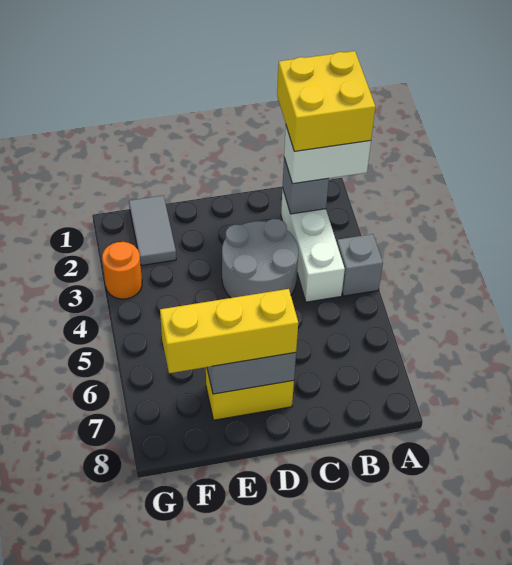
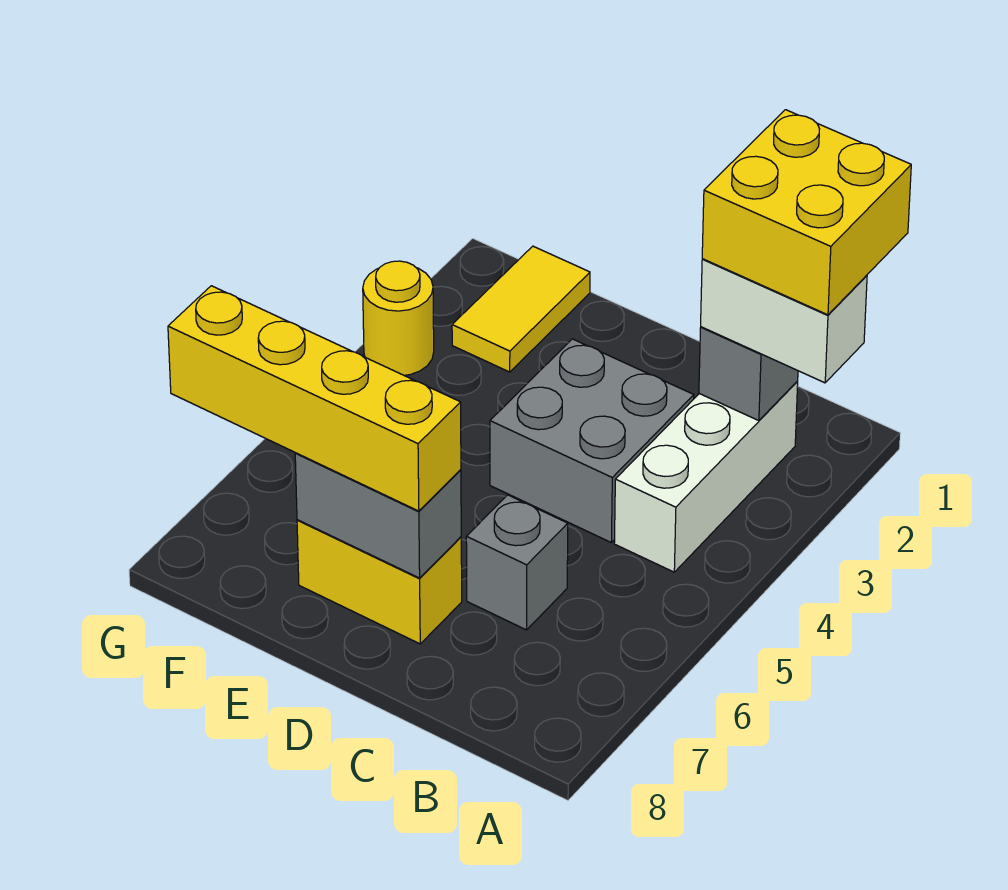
grey brick A4 level 1 -> grey brick C6 level 1
grey round brick C3:D4 level 1 -> grey brick C3:D4 level 1
yellow brick D7:F7 level 3 -> yellow brick D7:G7 level 3
grey tile F1:F2 level 1 -> yellow tile F1:F2 level 1
orange round brick G3 level 1 -> yellow round brick G3 level 1

